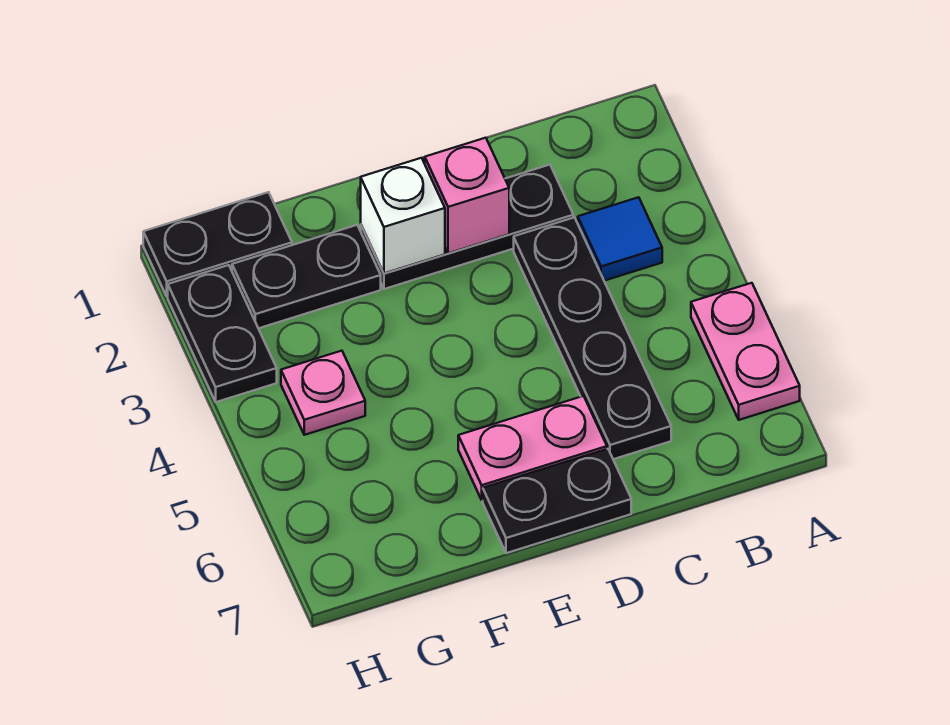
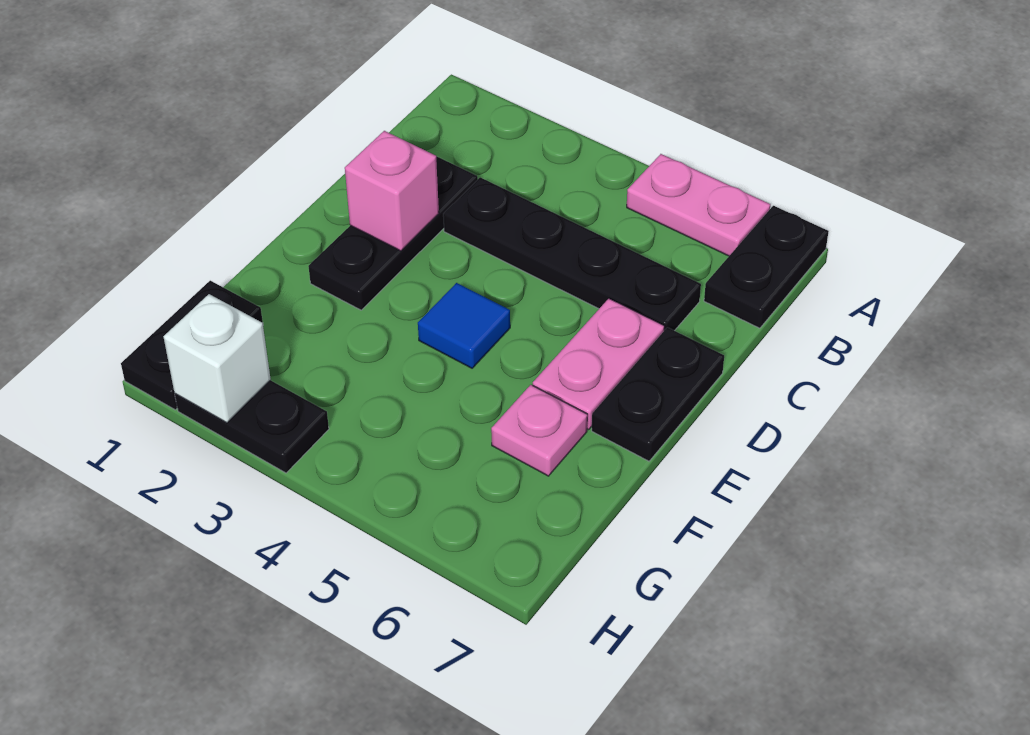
blue tile B3 level 1 -> blue tile E4 level 1
white brick E2 level 2 -> white brick H2 level 2
black plate F2:G2 level 1 -> black plate A7:B7 level 1
pink plate G4 level 1 -> pink plate F6 level 1

